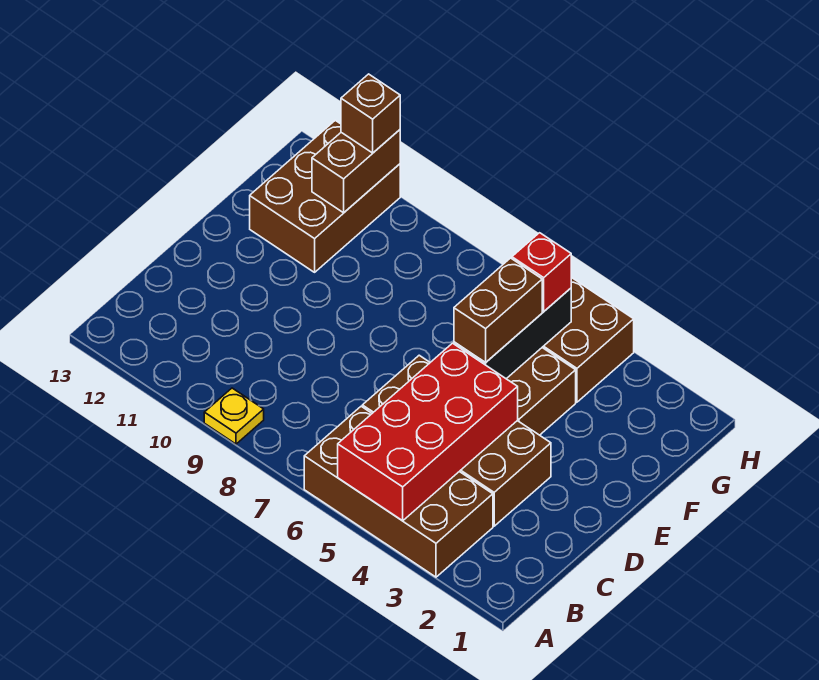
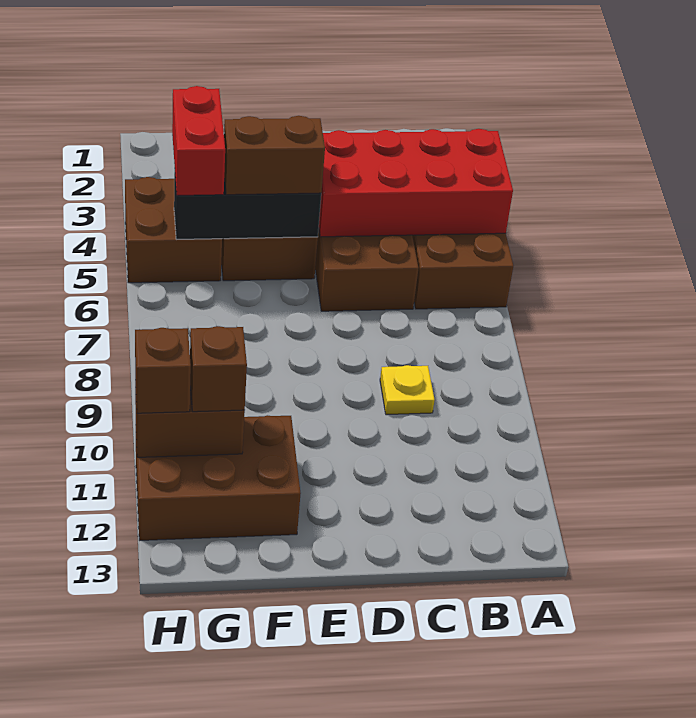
yellow plate A9 level 1 -> yellow plate C9 level 1
red brick G5 level 3 -> red brick G4:G5 level 3
none -> brown brick G11 level 3

